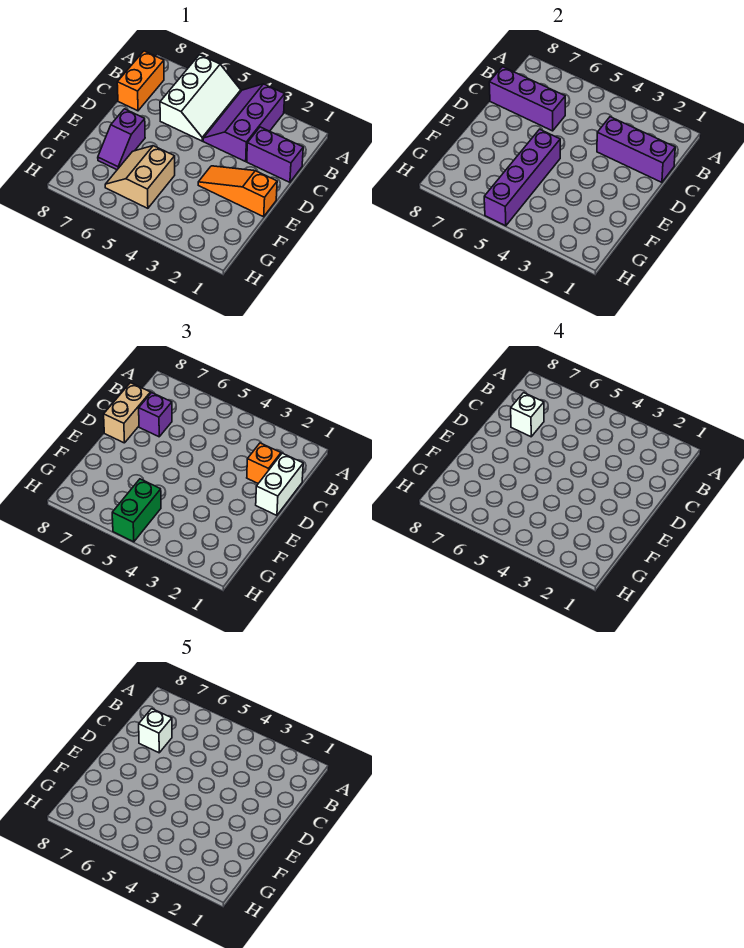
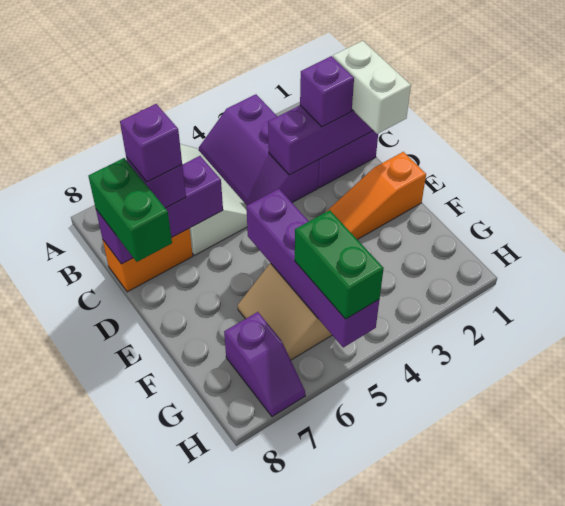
orange brick B8:C8 level 1 -> orange brick C7:C8 level 1
orange brick C2 level 3 -> purple brick C2 level 3
white brick C7 level 4 -> purple brick C7 level 4
white brick C7 level 5 -> none
tan brick C8:D8 level 3 -> green brick C8:D8 level 3
purple slope E7:F7 level 1 top E -> purple slope G7:H7 level 1 top G

